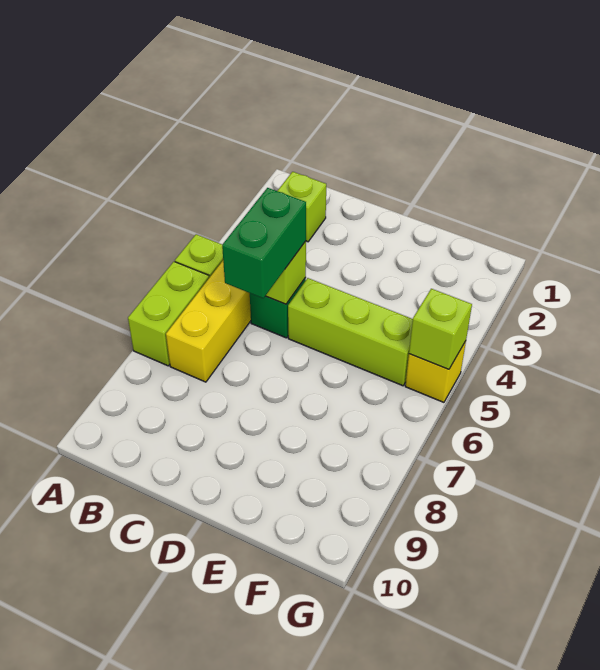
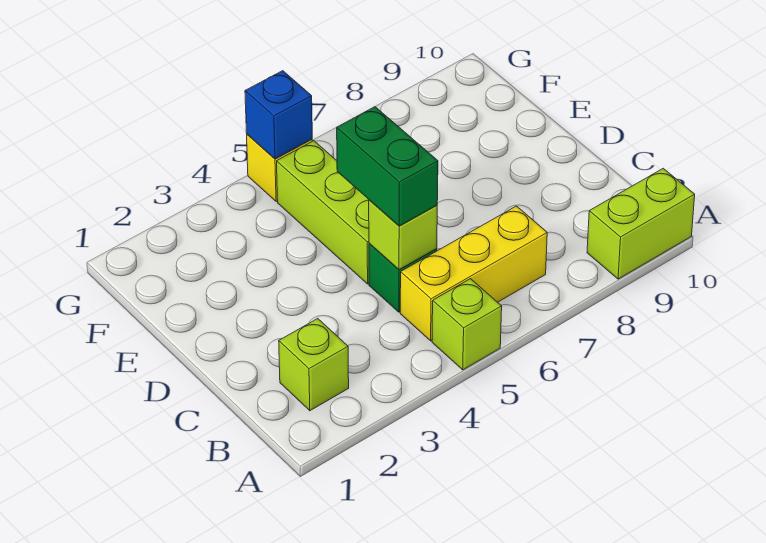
lime brick A6:A7 level 1 -> lime brick A9:A10 level 1
green brick C5:C6 level 3 -> green brick C5:D5 level 3
lime brick G5 level 2 -> blue brick G5 level 2

